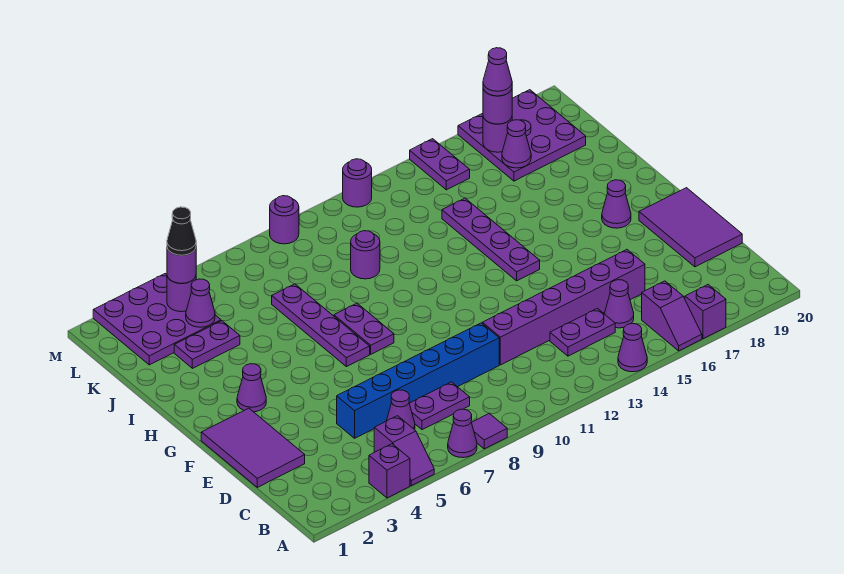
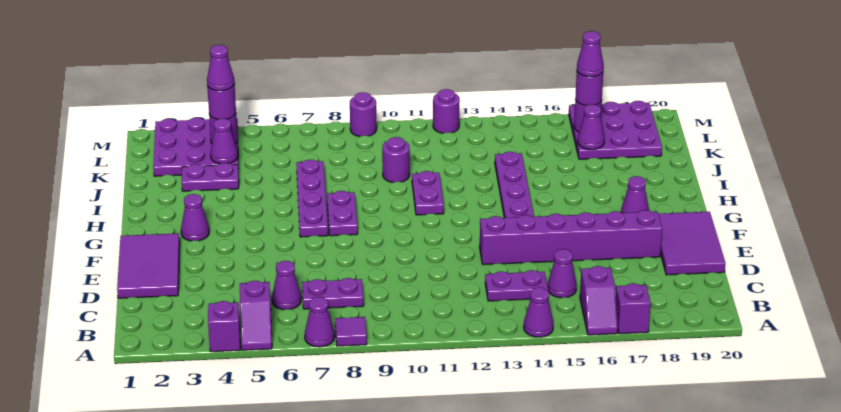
blue brick D5:D10 level 1 -> none
purple brick D11:D16 level 1 -> purple brick E13:E18 level 1
black cone L4 level 4 -> purple cone L4 level 4
purple plate L15:M15 level 1 -> purple plate H11:I11 level 1

